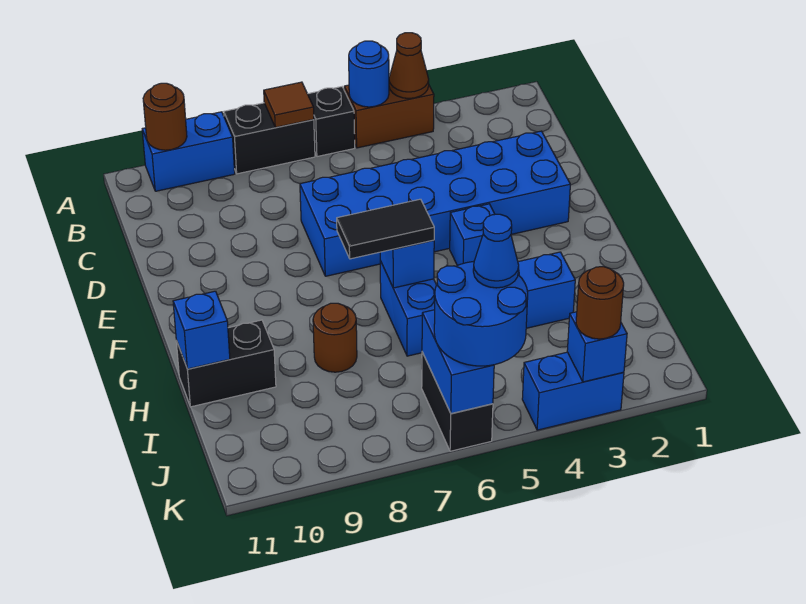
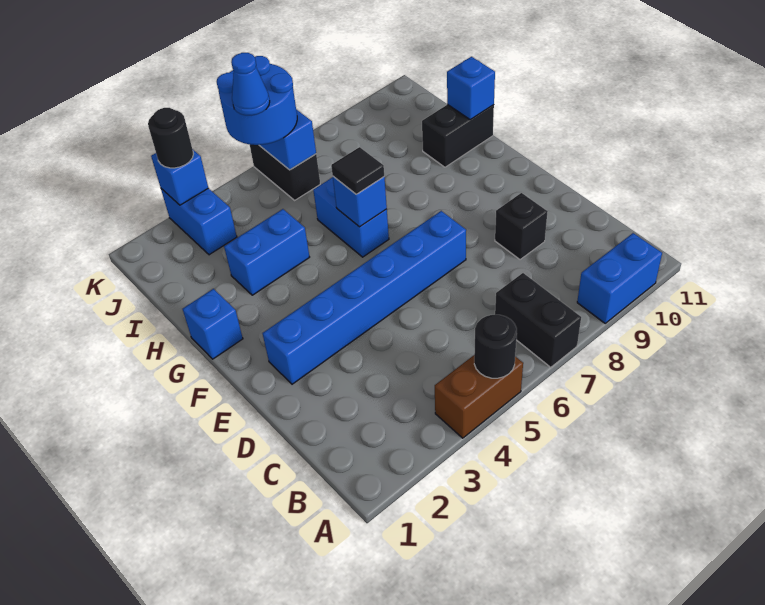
brown cone A4 level 2 -> none
blue round brick A5 level 2 -> black round brick A5 level 2
black brick A6 level 1 -> black brick D9 level 1
black brick A7:A8 level 1 -> black brick A7:B7 level 1
brown tile A7 level 2 -> none
brown round brick A10 level 2 -> none
blue brick D2:E7 level 1 -> blue brick E2:E7 level 1
blue brick F4 level 1 -> blue brick G1 level 1
black tile G6:G7 level 3 -> black tile G6 level 3
brown round brick H8 level 1 -> none
blue brick K3:K4 level 1 -> blue brick J3:K3 level 1
brown round brick K3 level 3 -> black round brick K3 level 3

